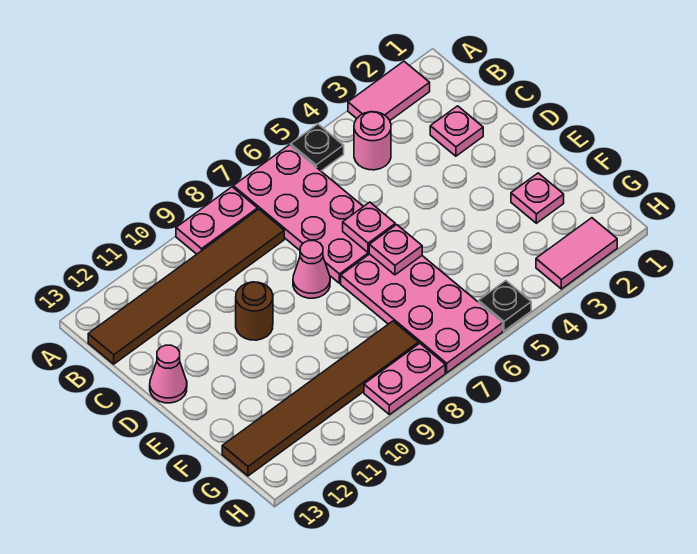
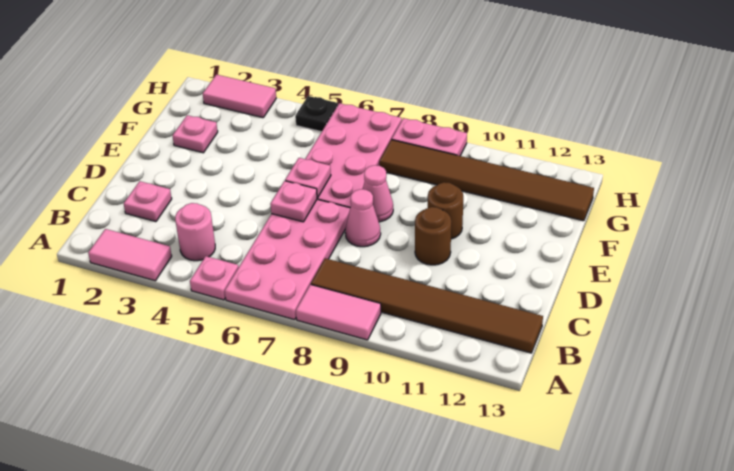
black plate A5 level 1 -> pink plate A5 level 1
pink plate A8:A9 level 1 -> pink tile A8:A9 level 1
pink cone D13 level 1 -> pink cone E8 level 1
none -> brown round brick E10 level 1

